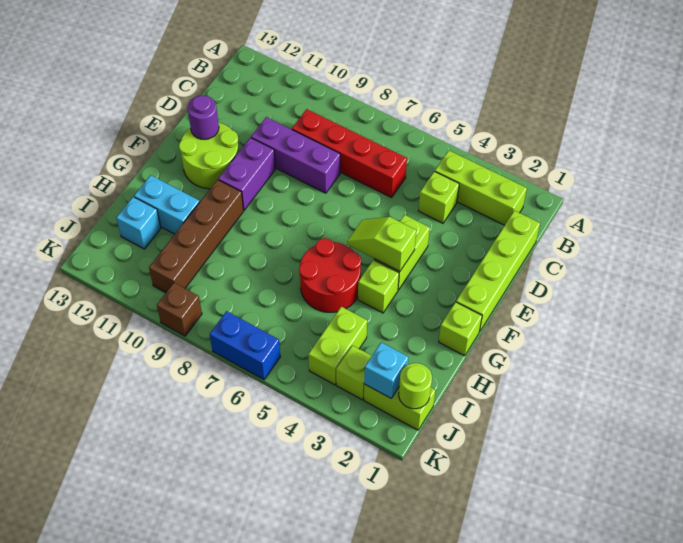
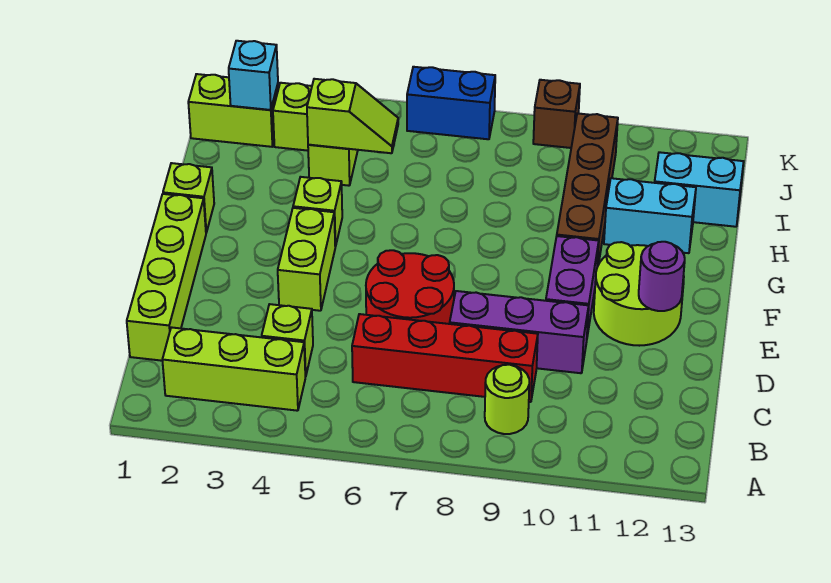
lime slope F4:F5 level 2 top 4 -> lime slope I4:I5 level 2 top 4
red round brick G5:H6 level 1 -> red round brick D6:E7 level 1
cyan brick I12 level 1 -> cyan brick I12:I13 level 1
lime round brick J1 level 2 -> lime round brick B9 level 1

